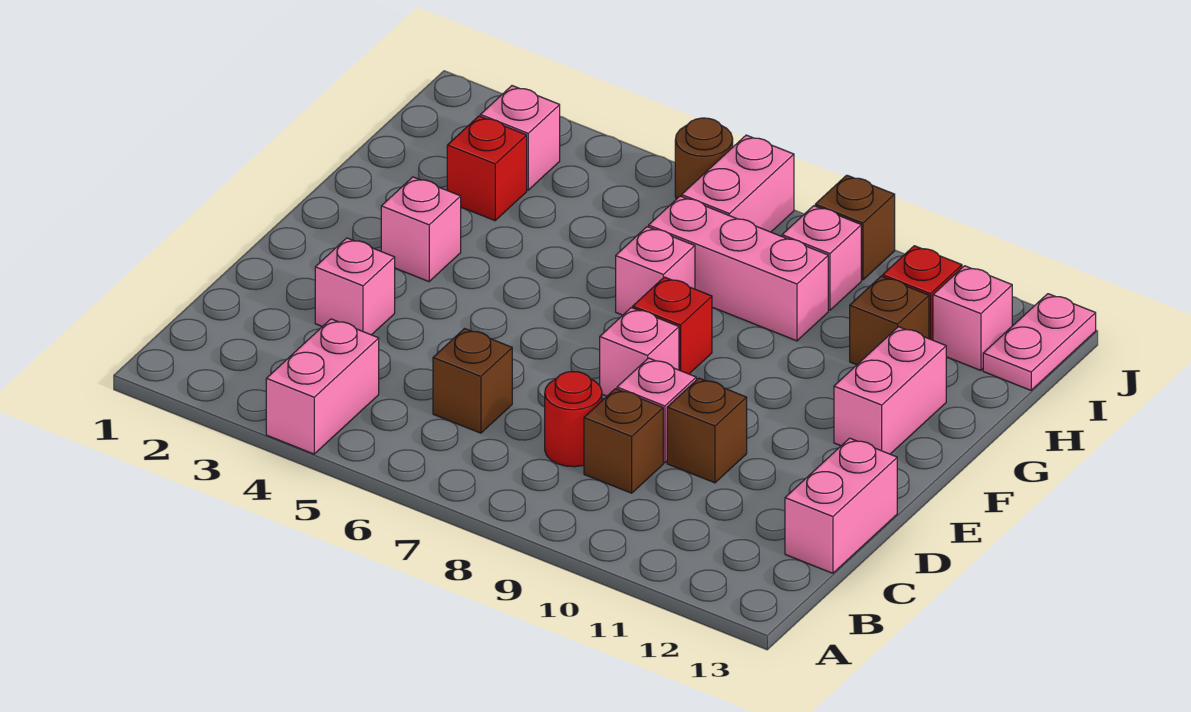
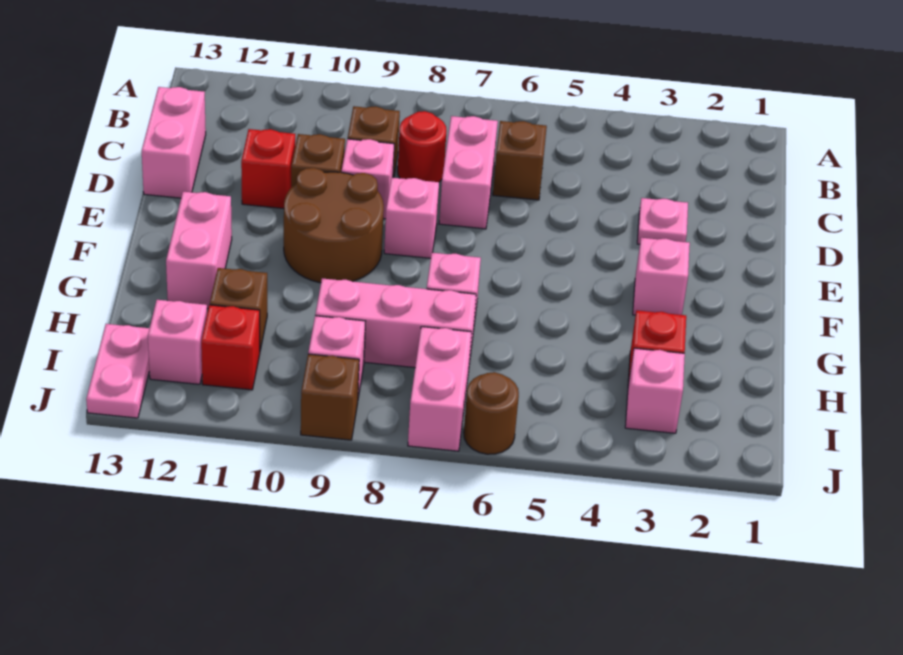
pink brick A4:B4 level 1 -> pink brick C7:D7 level 1
pink brick D3 level 1 -> pink plate D3 level 1
none -> brown round brick E9:F10 level 1
red brick F8 level 1 -> red brick D11 level 1

